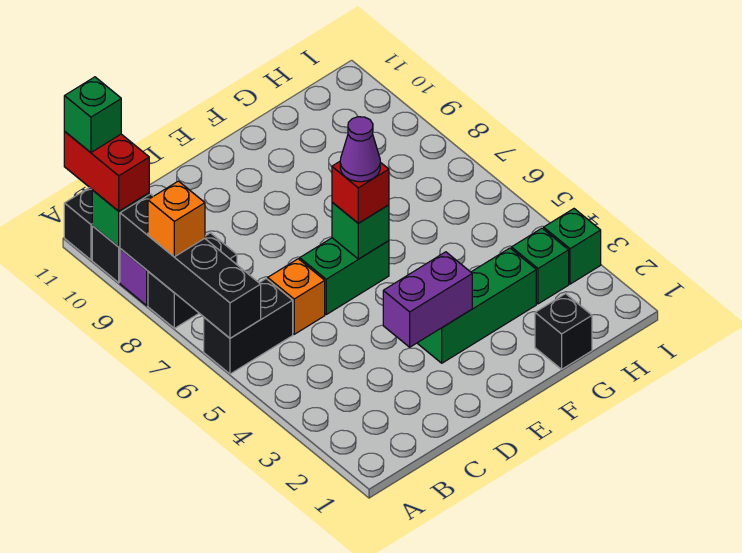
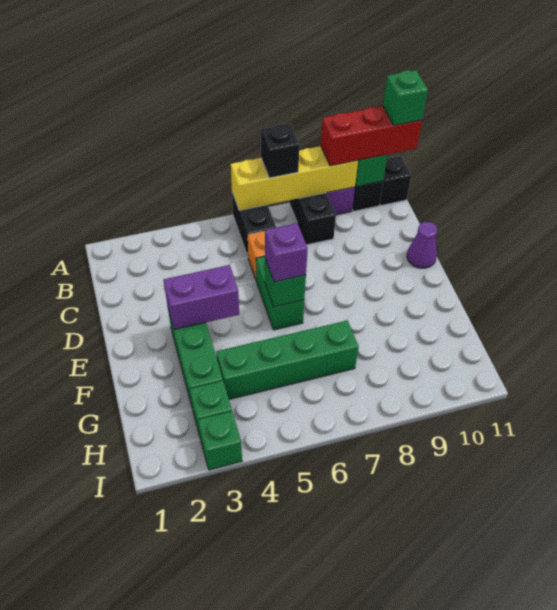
black brick A6:A9 level 2 -> yellow brick A6:A9 level 2
orange brick A8 level 3 -> none
red brick A10:A11 level 3 -> red brick A9:A11 level 3
purple brick D3:E3 level 2 -> purple brick E3:E4 level 2
red brick E6 level 3 -> purple brick E6 level 3
purple cone E6 level 4 -> purple cone D11 level 1
black brick G1 level 1 -> black brick A7 level 3
none -> green brick G4:G7 level 1

